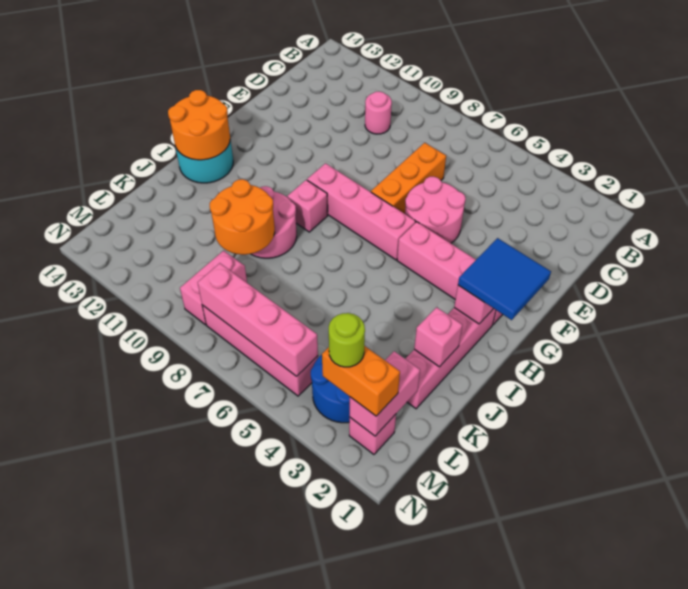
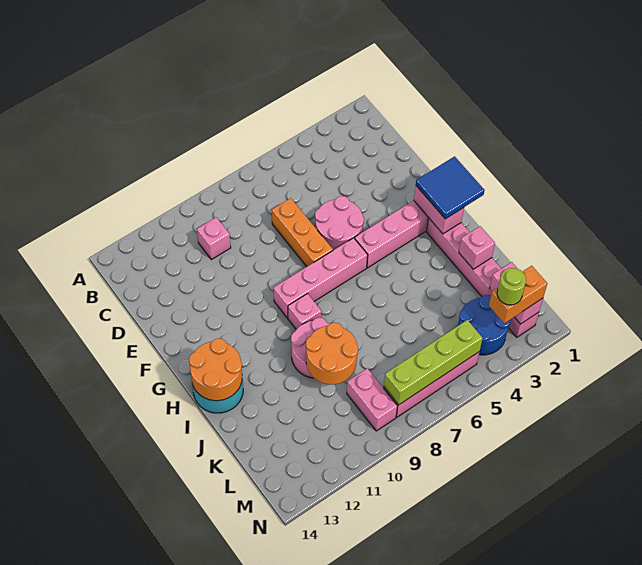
pink round brick C10 level 1 -> pink brick C10 level 1
pink brick M5:M8 level 2 -> lime brick M5:M8 level 2

